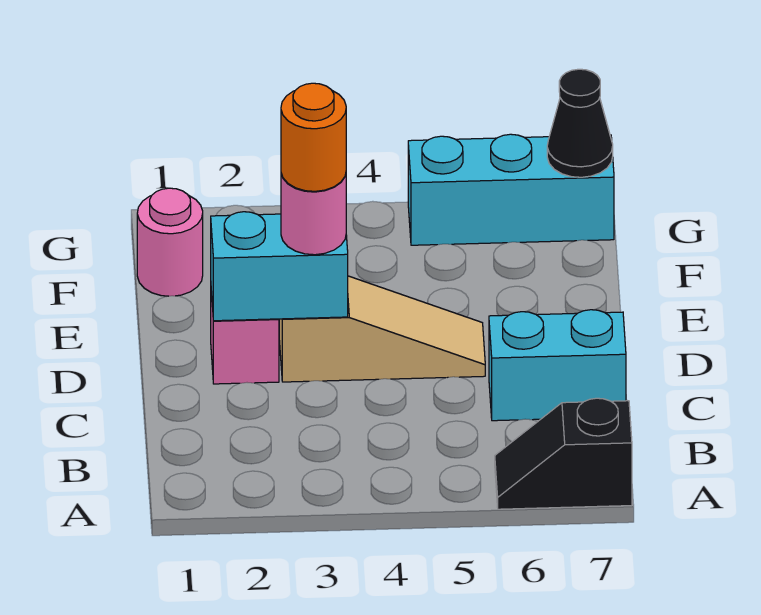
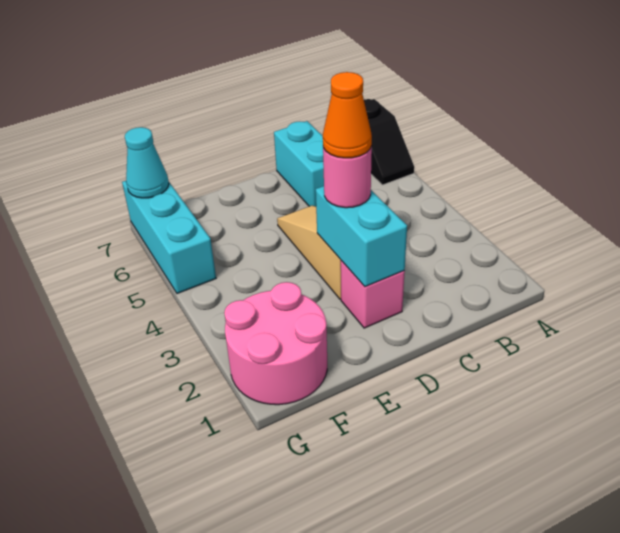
orange round brick D3 level 4 -> orange cone D3 level 4
pink round brick F1 level 1 -> pink round brick F1:G2 level 1
black cone G7 level 2 -> cyan cone G7 level 2

